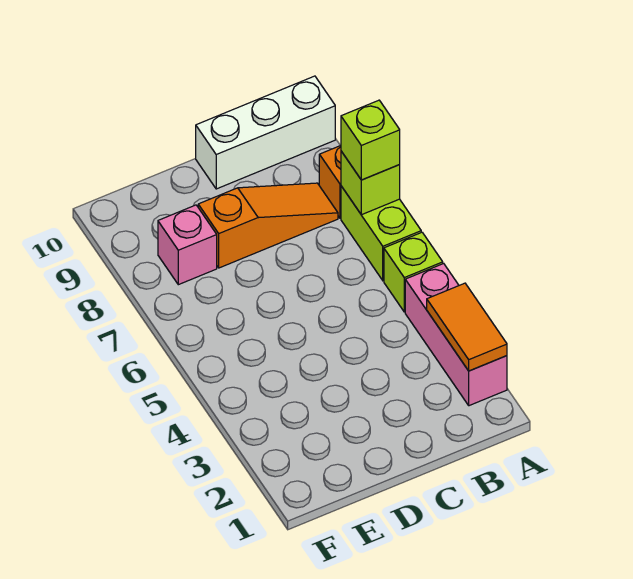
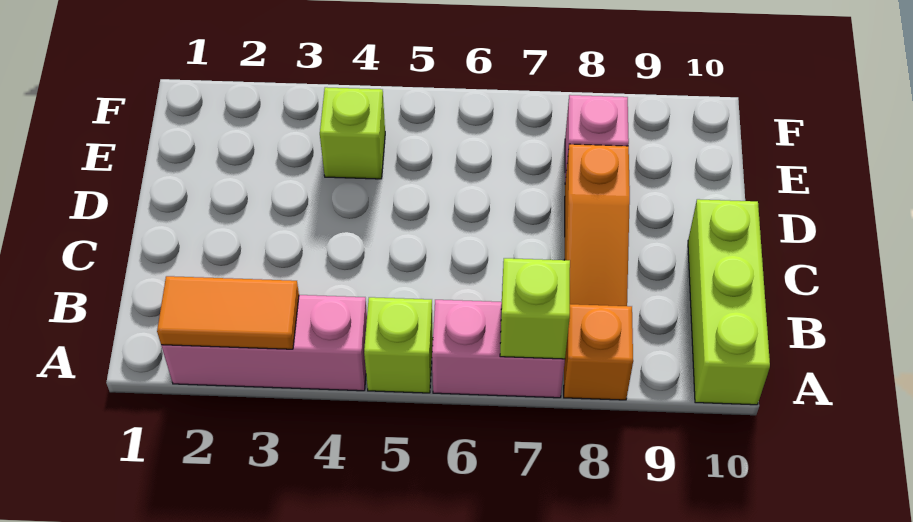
lime brick A6:A7 level 1 -> pink brick A6:A7 level 1
lime brick A7 level 3 -> lime brick E4 level 1
white brick A10:C10 level 1 -> lime brick A10:C10 level 1

